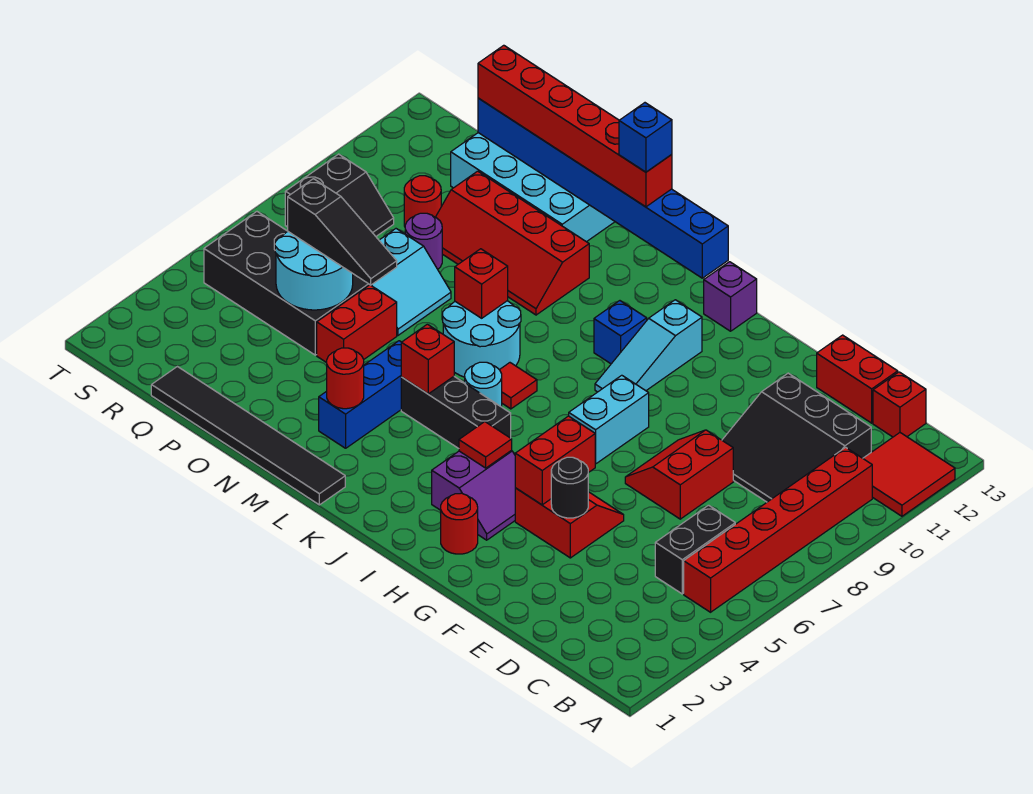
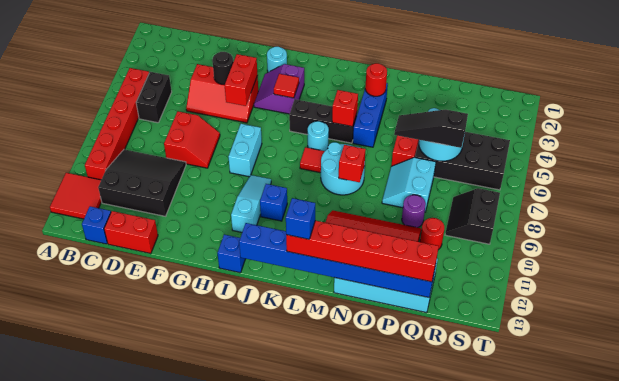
red brick C13 level 1 -> blue brick C13 level 1
red slope F4:G5 level 1 top 4 -> red slope E4:G5 level 1 top 4
red round brick H2 level 1 -> cyan round brick H2 level 1
purple brick I13 level 1 -> blue brick I13 level 1
black tile L1:Q1 level 1 -> none

